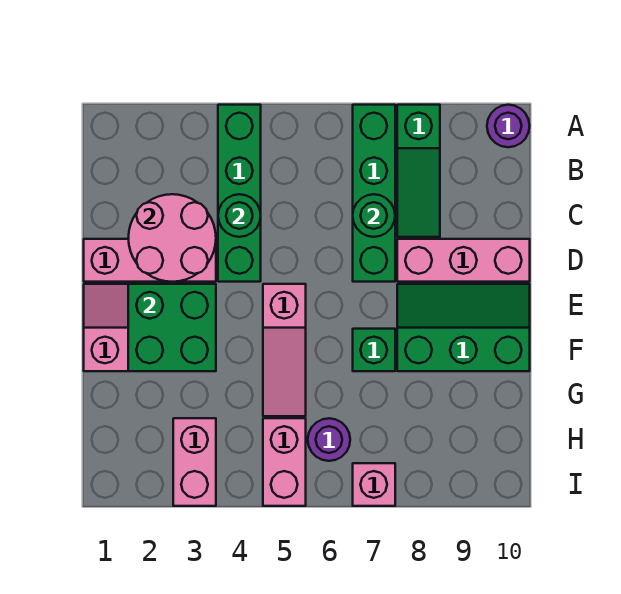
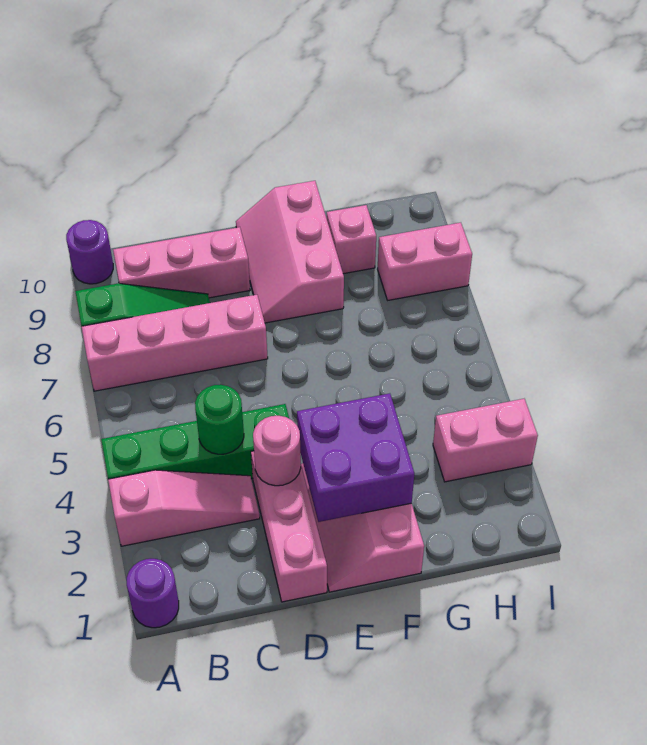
green brick A7:D7 level 1 -> pink brick A7:D7 level 1
pink round brick C2:D3 level 2 -> pink round brick D3 level 2
green round brick C7 level 2 -> none
pink brick D8:D10 level 1 -> pink brick B9:D9 level 1
green brick E2:F3 level 2 -> purple brick E2:F3 level 2
pink slope E5:G5 level 1 top E -> pink slope A3:C3 level 1 top A
green slope E8:F10 level 1 top F -> pink slope E8:F10 level 1 top F
green brick F7 level 1 -> none
pink brick H5:I5 level 1 -> pink brick H8:I8 level 1
purple round brick H6 level 1 -> purple round brick A1 level 1
pink brick I7 level 1 -> pink brick G9 level 1

